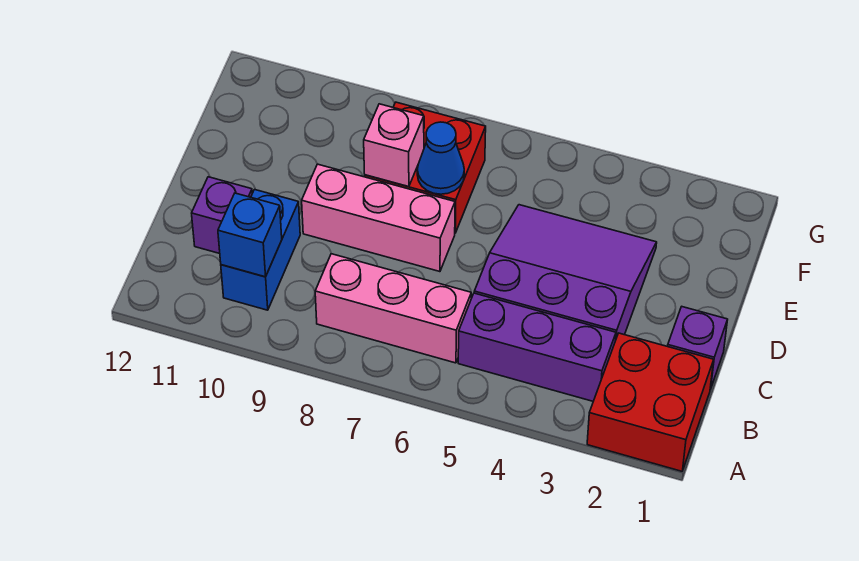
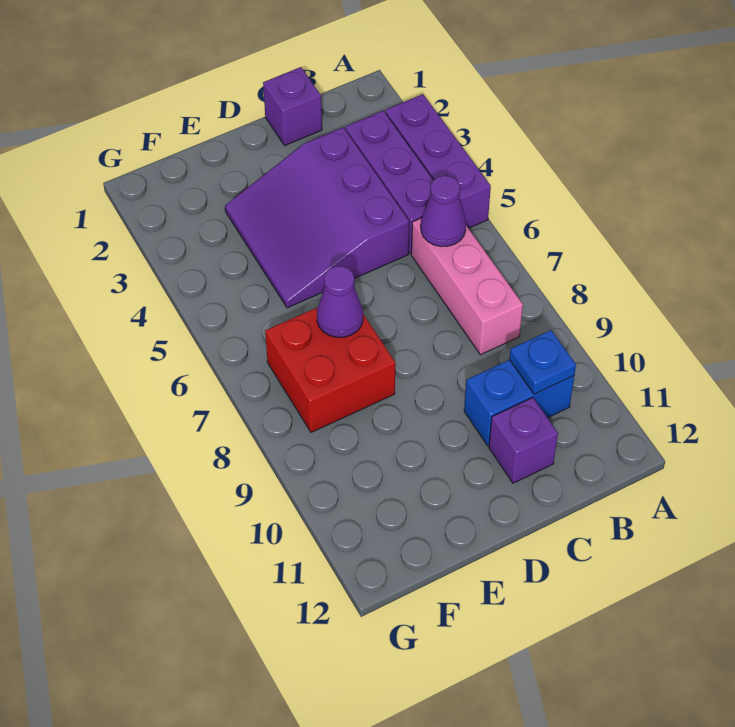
red brick A1:B2 level 1 -> none
none -> purple brick A3:A5 level 1
none -> purple cone B6 level 2
blue brick B10 level 2 -> blue plate B10 level 2
pink brick D7:D9 level 1 -> none
blue cone E7 level 2 -> purple cone E7 level 2
pink brick E8 level 2 -> none

